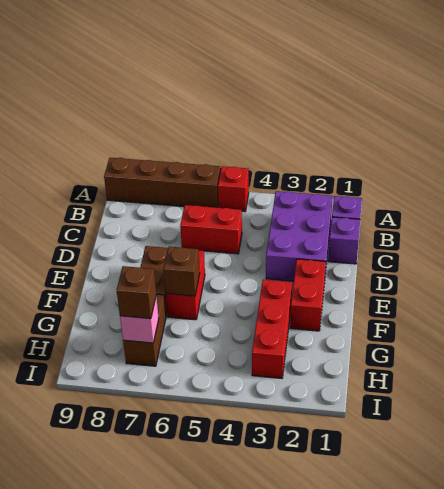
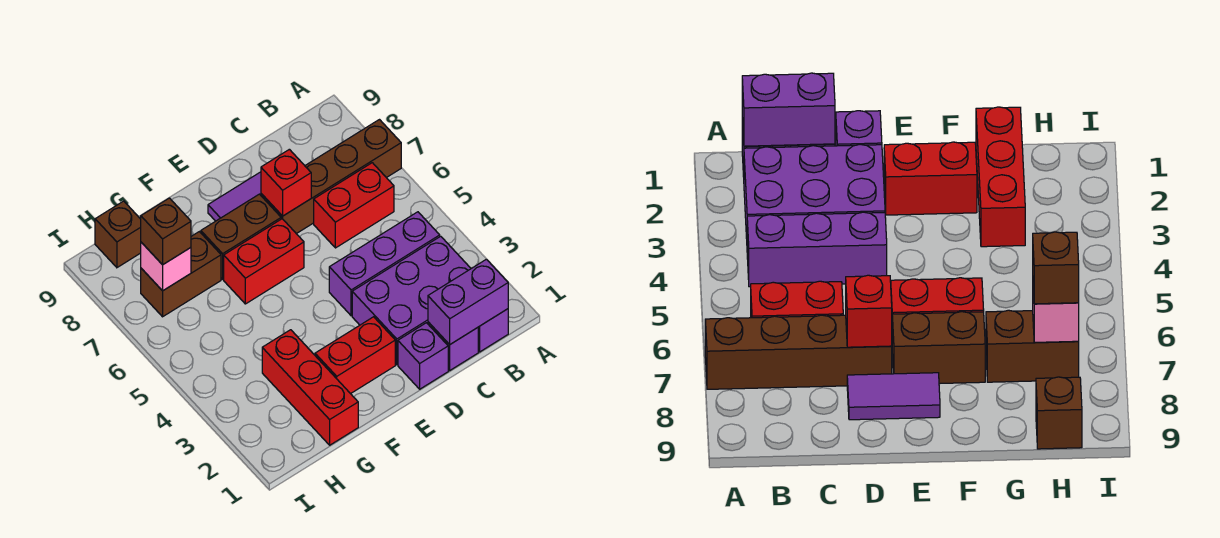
red brick A5 level 1 -> red brick D7 level 2
brown brick A6:A9 level 1 -> brown brick A7:D7 level 1
none -> purple brick B1:C1 level 2
none -> purple brick B4:D4 level 1
red brick C5:C6 level 1 -> red brick B6:C6 level 1
none -> purple brick D1 level 1
none -> purple tile D8:E8 level 1
red brick F3:H3 level 1 -> red brick G1:G3 level 1
brown brick F6 level 2 -> brown brick H9 level 1

